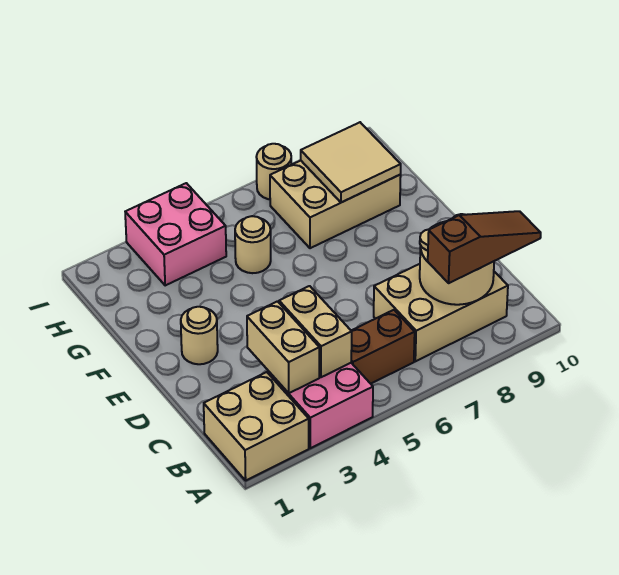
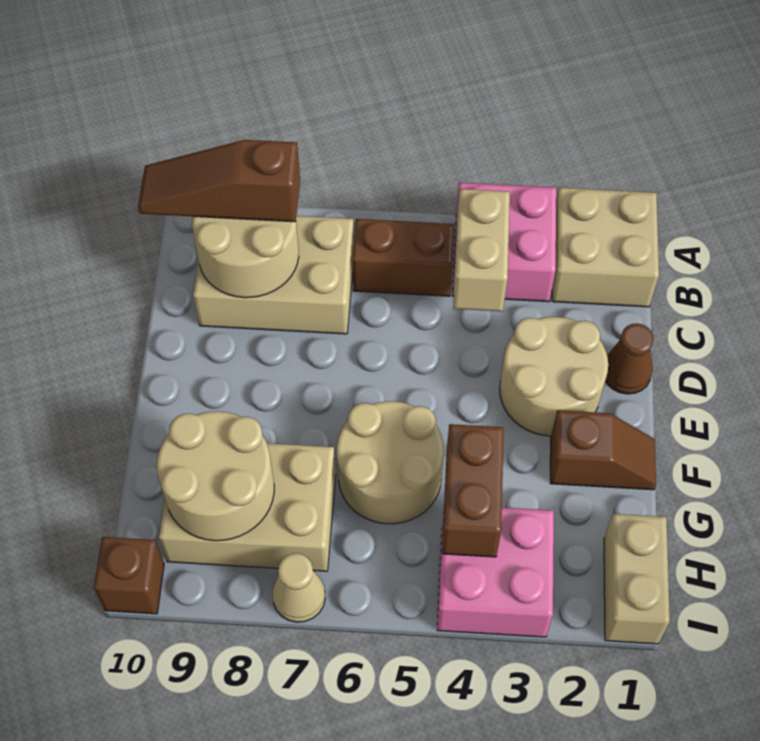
tan brick B3:C3 level 2 -> tan brick H1:I1 level 1
none -> brown cone D1 level 1
tan round brick E2 level 1 -> tan round brick D2:E3 level 1
none -> brown slope F1:F2 level 1 top 2
none -> brown brick G4:H4 level 2
tan round brick G5 level 1 -> tan round brick F5:G6 level 1
tan tile G8:H9 level 2 -> tan round brick G8:H9 level 2
tan round brick I7 level 1 -> tan cone I7 level 1
none -> brown brick I10 level 1

